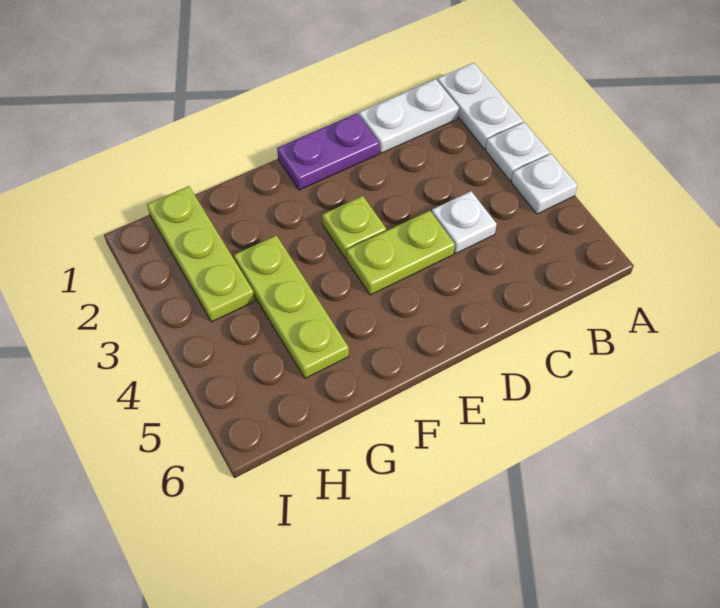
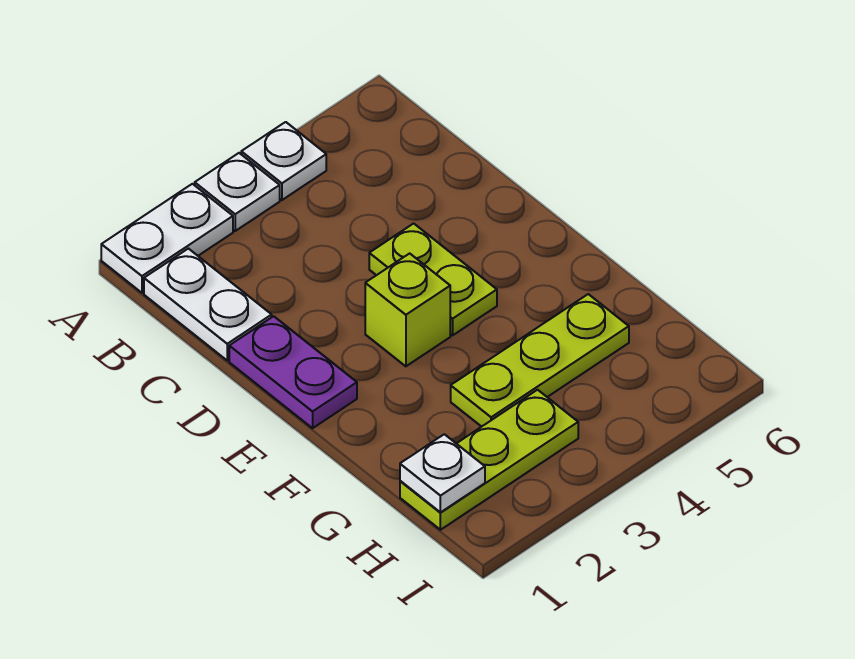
white plate C4 level 1 -> white plate H1 level 2
lime plate E3 level 1 -> lime brick E3 level 1

